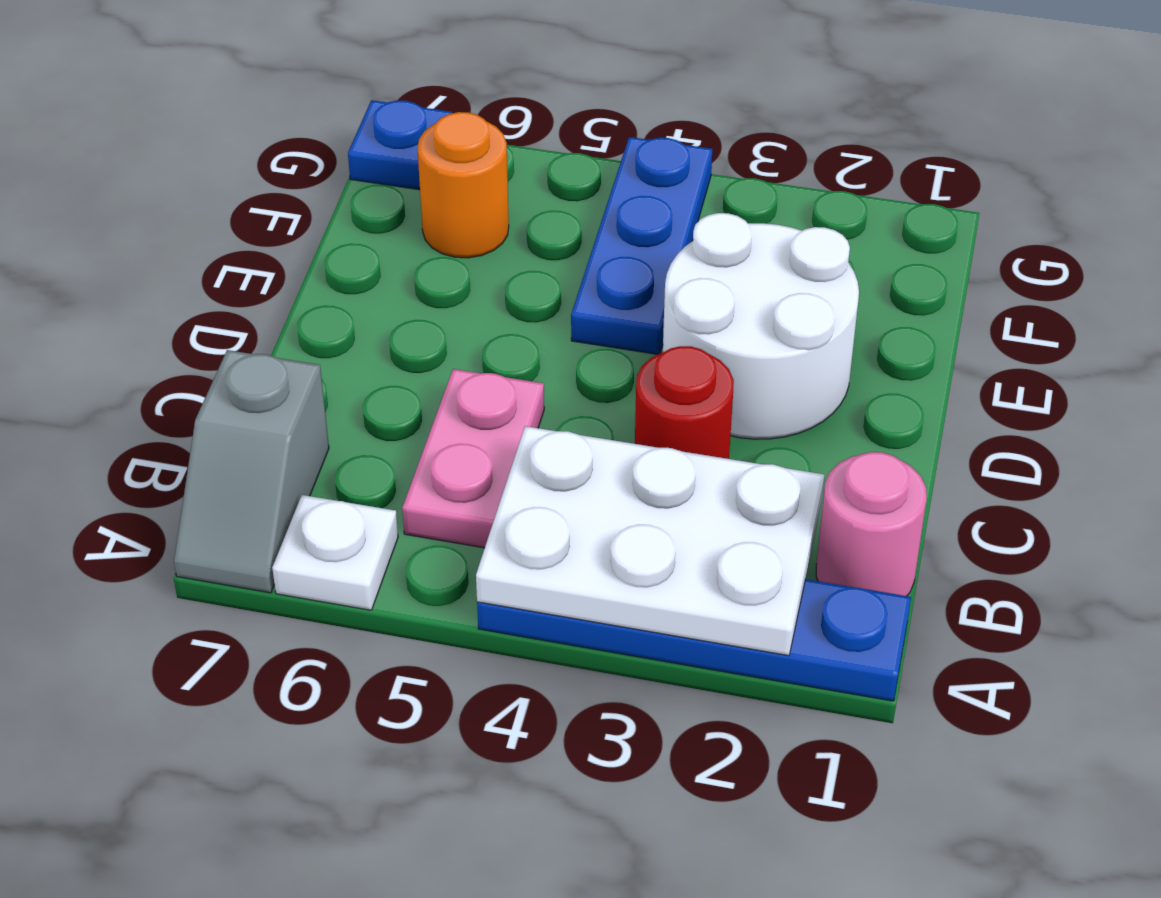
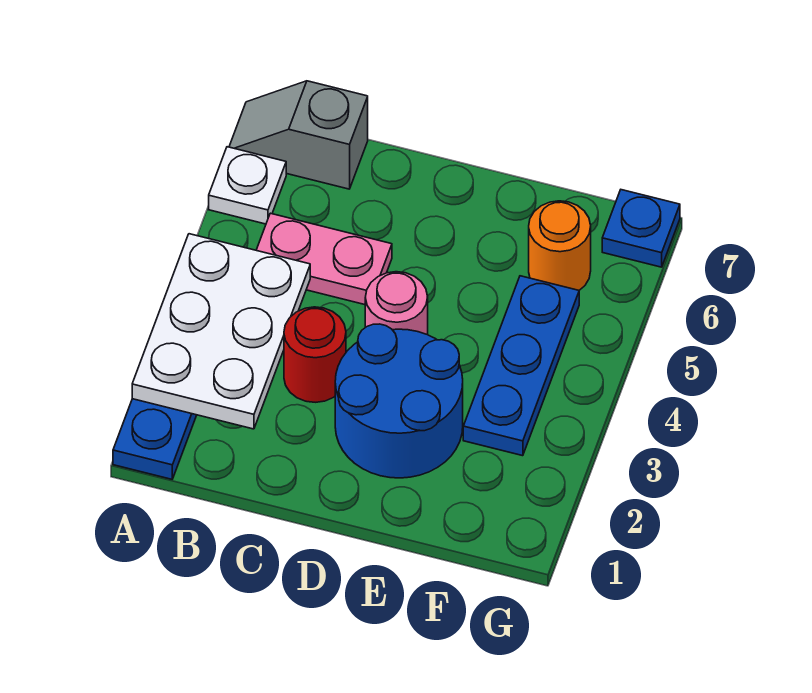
pink round brick B1 level 1 -> pink round brick D4 level 1
white round brick D2:E3 level 1 -> blue round brick D2:E3 level 1
blue plate E4:G4 level 1 -> blue plate F3:F5 level 1

